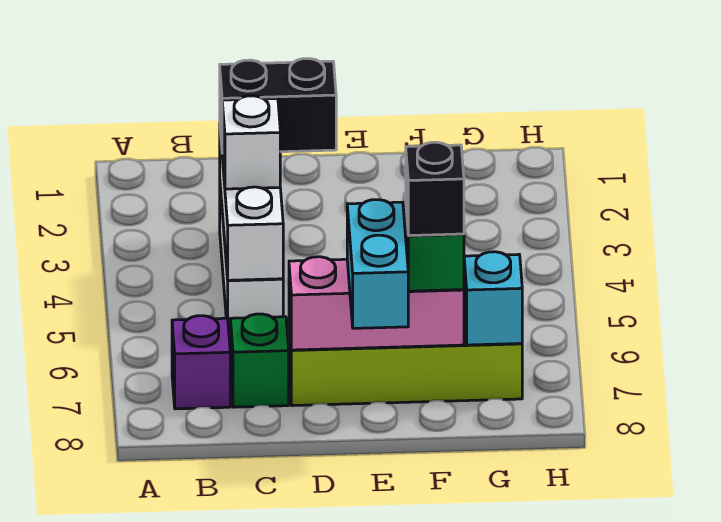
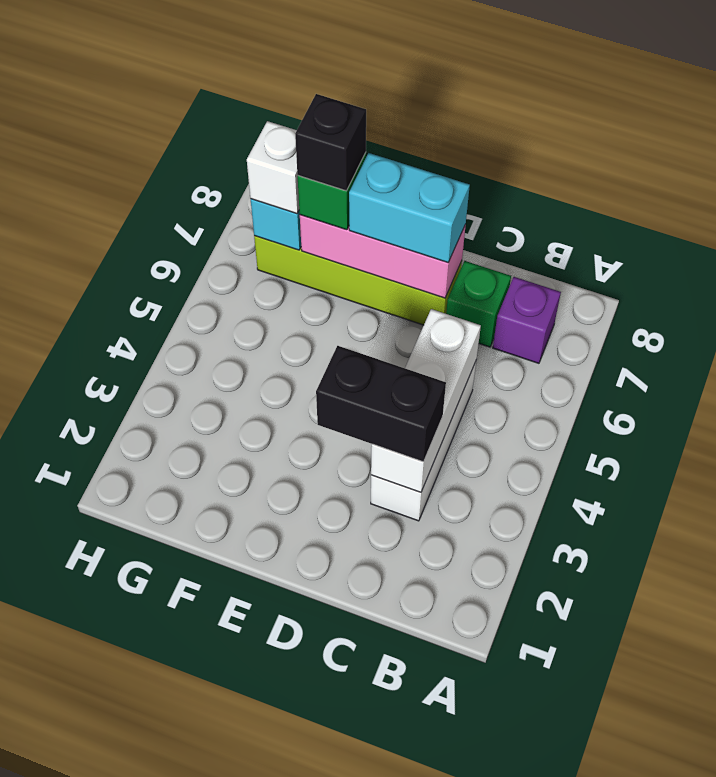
white brick C4 level 3 -> white brick G7 level 3
cyan brick E7:E8 level 3 -> cyan brick D7:E7 level 3

